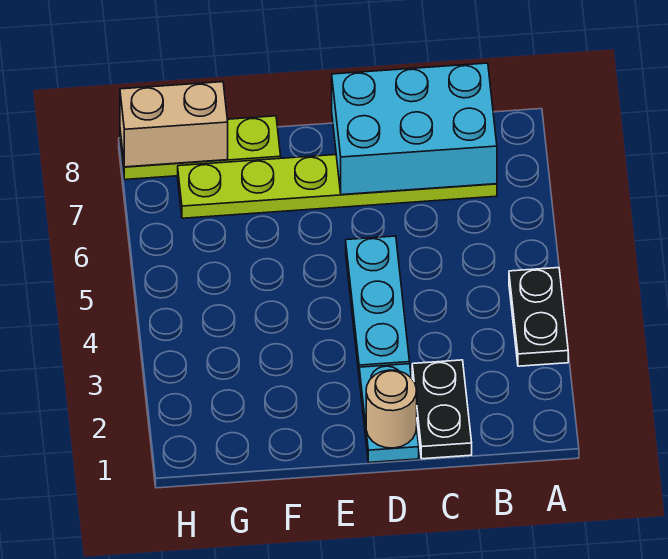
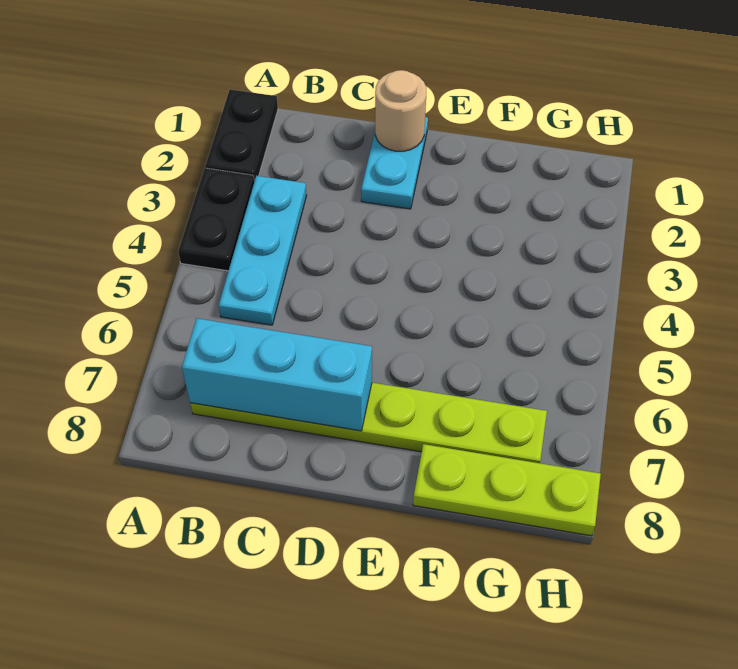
cyan brick B7:D8 level 2 -> cyan brick B7:D7 level 2
black plate C1:C2 level 1 -> black plate A1:A2 level 1
cyan plate D3:D5 level 1 -> cyan plate B3:B5 level 1
tan brick G8:H8 level 2 -> none

